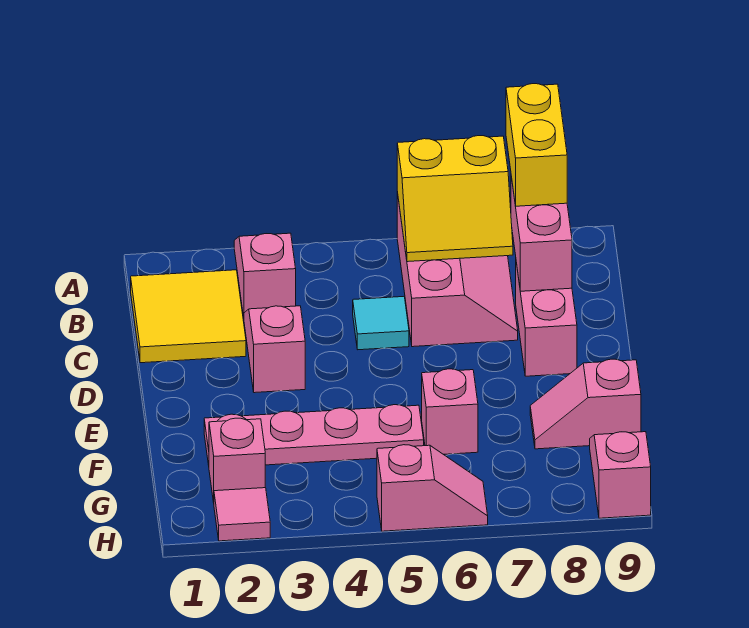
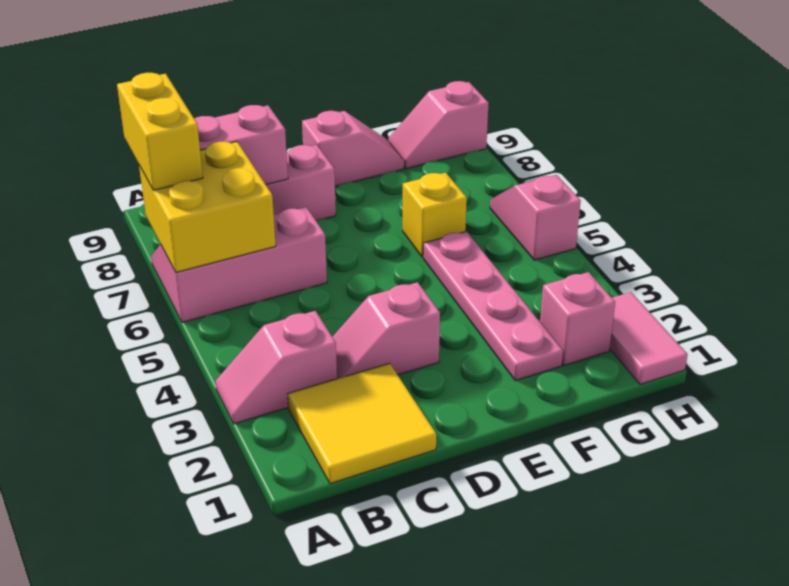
yellow slope A6:B7 level 2 top A -> yellow brick A6:B7 level 2
yellow brick A8:B8 level 3 -> yellow brick A7:A8 level 3
cyan tile C5 level 1 -> none
pink brick F6 level 1 -> yellow brick F6 level 1
pink slope F8:F9 level 1 top 9 -> pink slope E9:F9 level 1 top E
pink tile H2 level 1 -> pink tile H1:H2 level 1

